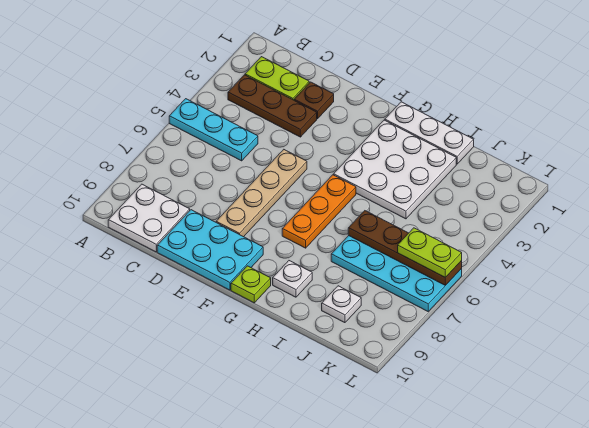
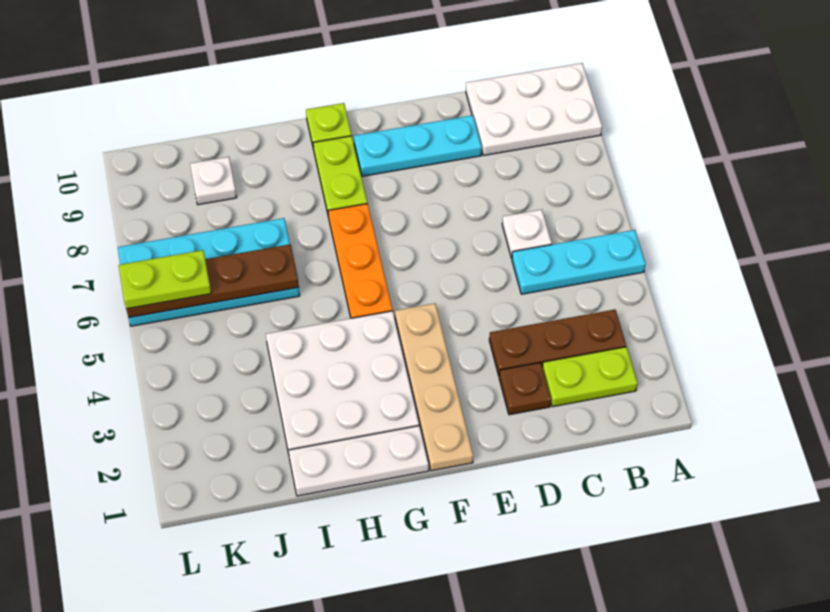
white plate B9:C10 level 1 -> white plate A9:C10 level 1
cyan plate D9:F10 level 1 -> cyan plate D9:F9 level 1
tan plate E5:E8 level 1 -> tan plate F1:F4 level 1
none -> lime plate G8:G9 level 1
white plate H9 level 1 -> white plate C6 level 1

